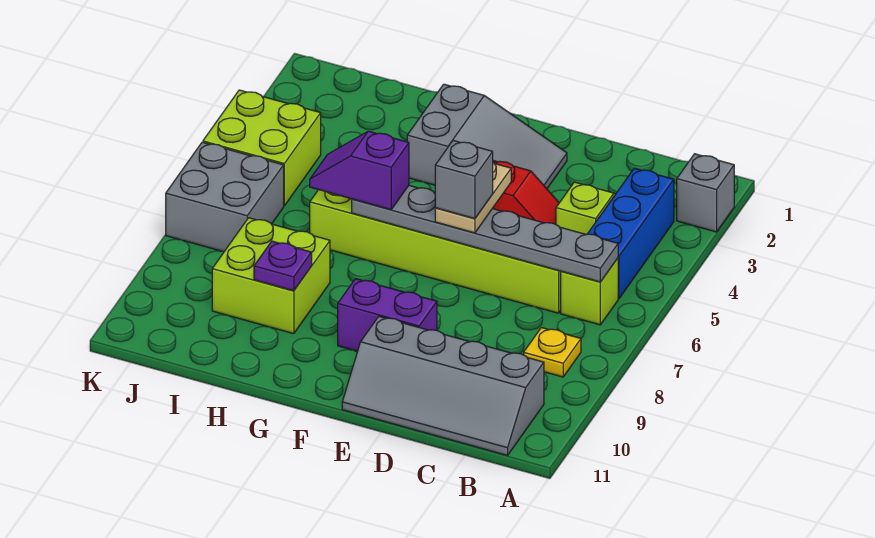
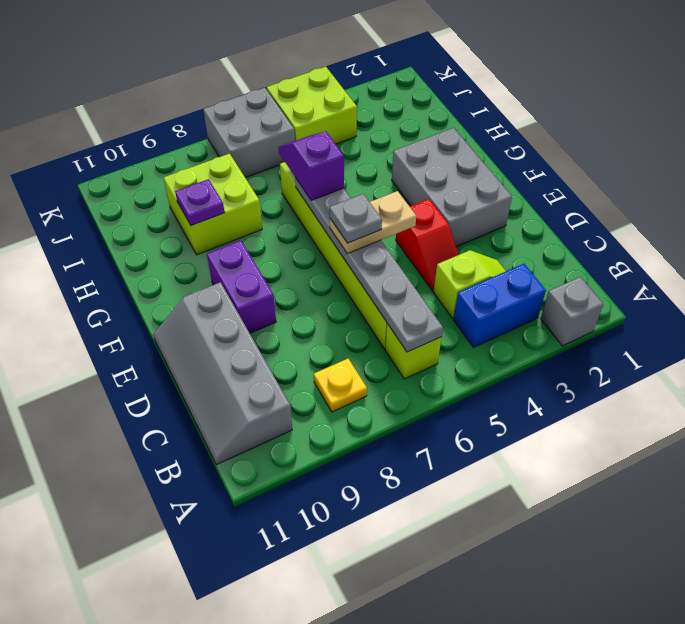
blue brick B3:B5 level 1 -> blue brick B3:B4 level 1
grey slope E2:G3 level 1 top G -> grey brick E2:G3 level 1
grey brick E6 level 4 -> grey plate E6 level 4

